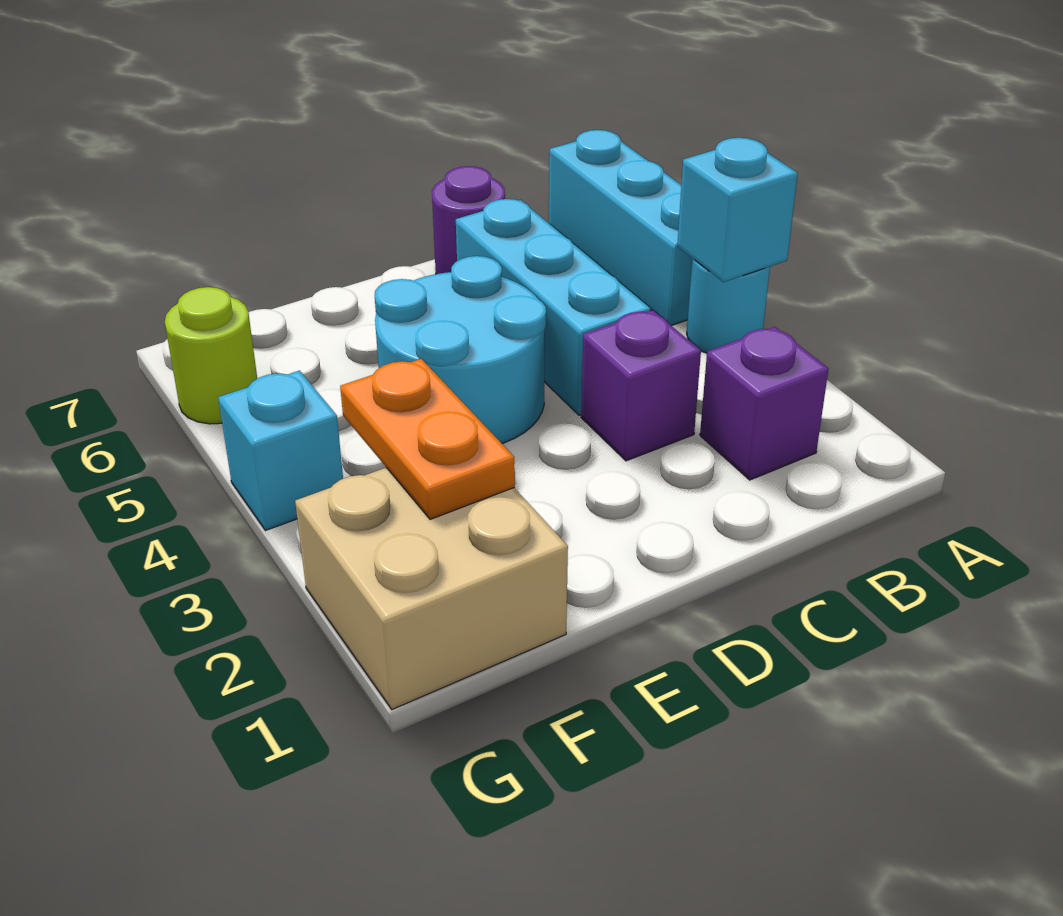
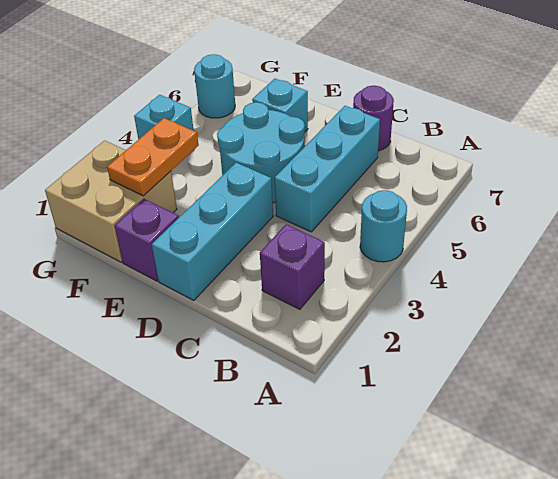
cyan brick A4 level 2 -> cyan brick E6 level 1
cyan brick A5:A7 level 1 -> cyan brick D1:D3 level 1
purple brick C3 level 1 -> purple brick E1 level 1
lime round brick G6 level 1 -> cyan round brick G6 level 1

